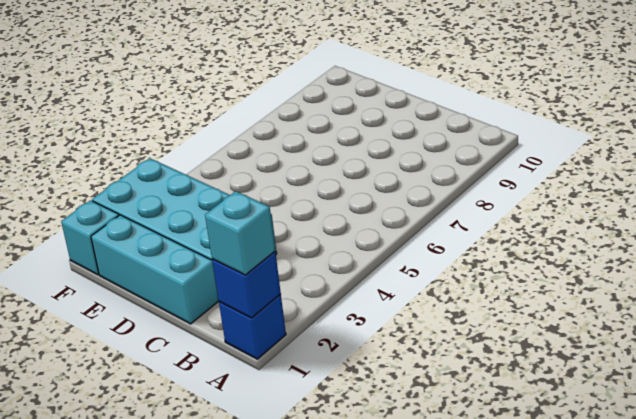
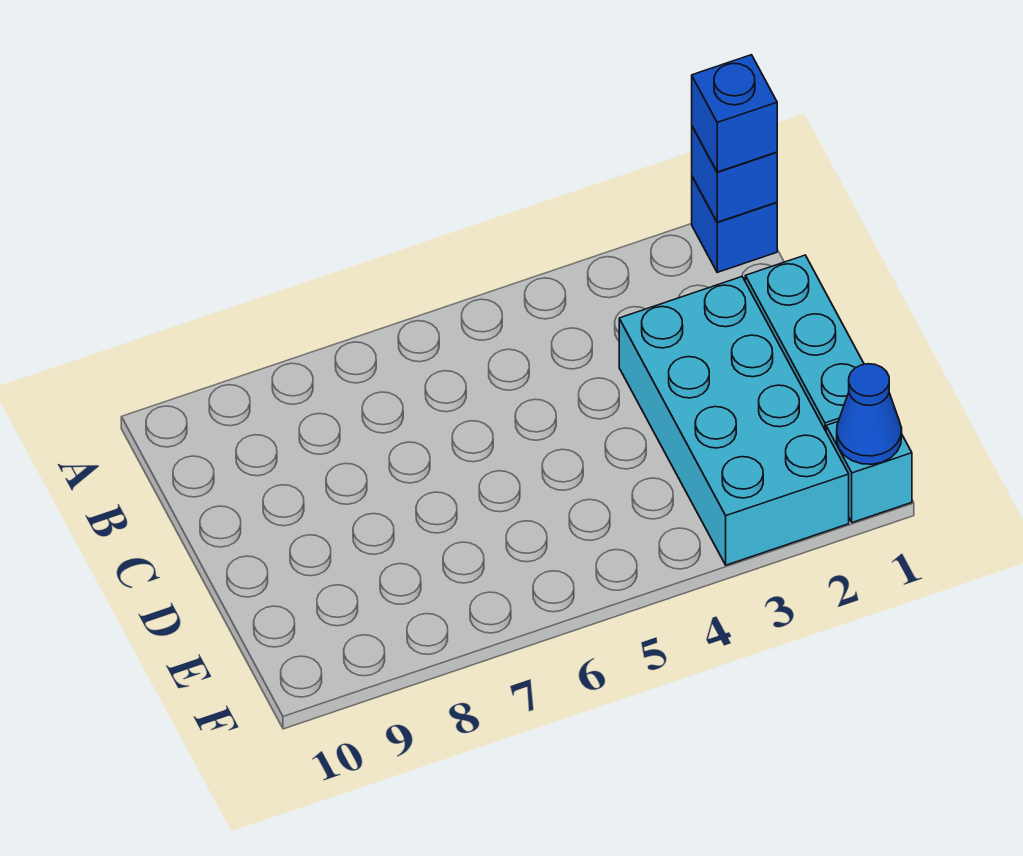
cyan brick A1 level 3 -> blue brick A1 level 3
none -> blue cone F1 level 2

